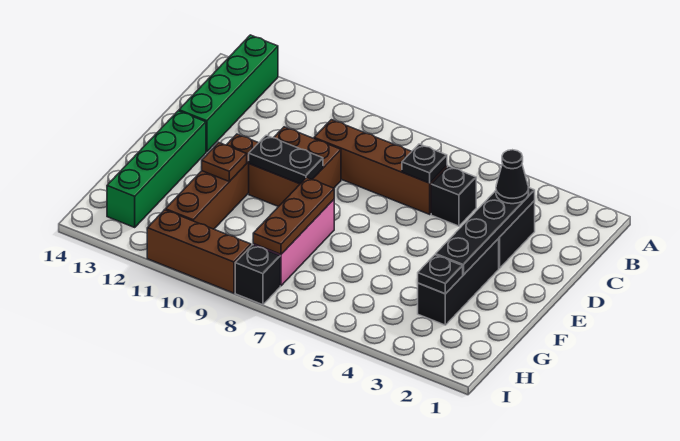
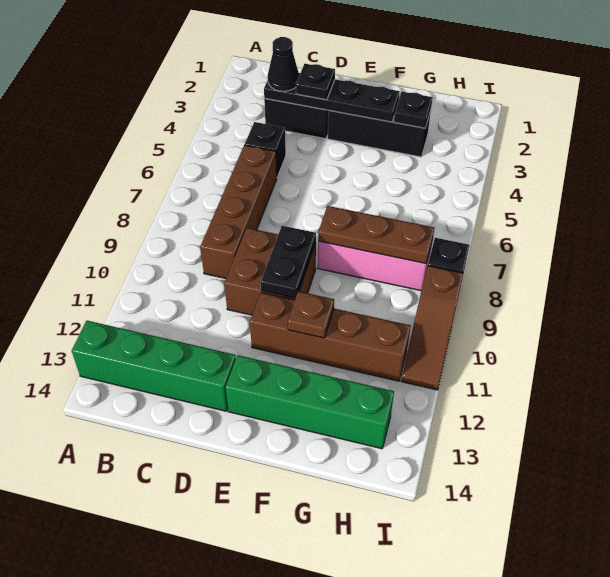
black plate C6 level 2 -> black plate D3 level 3
brown brick I9:I11 level 1 -> brown slope I9:I11 level 1 top 9

